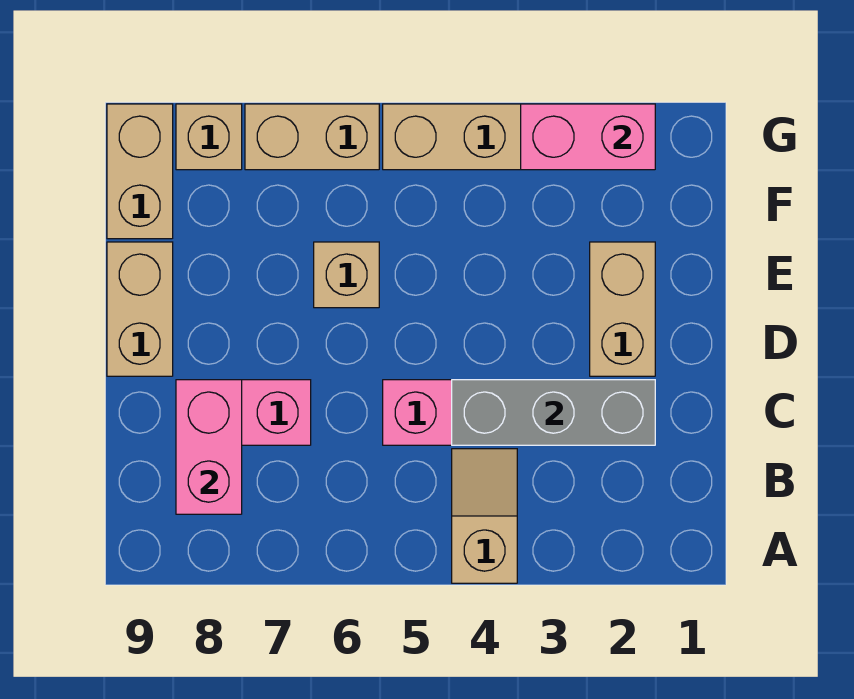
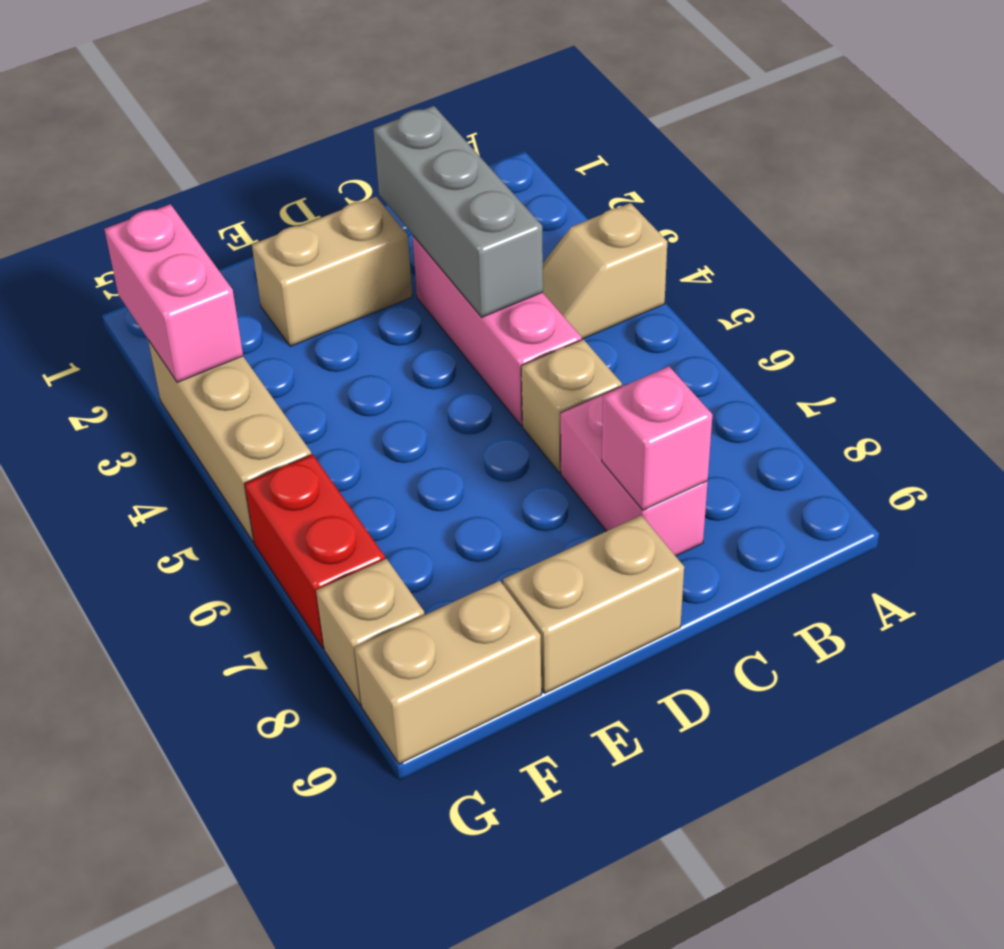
pink brick B8:C8 level 2 -> pink brick C8 level 2
tan brick E6 level 1 -> tan brick C6 level 1
tan brick G6:G7 level 1 -> red brick G6:G7 level 1

